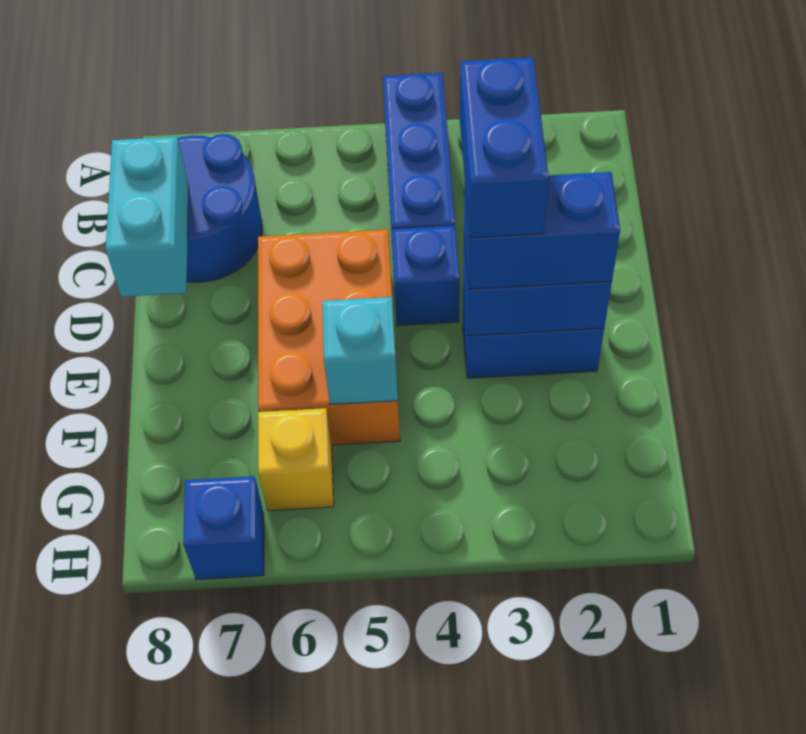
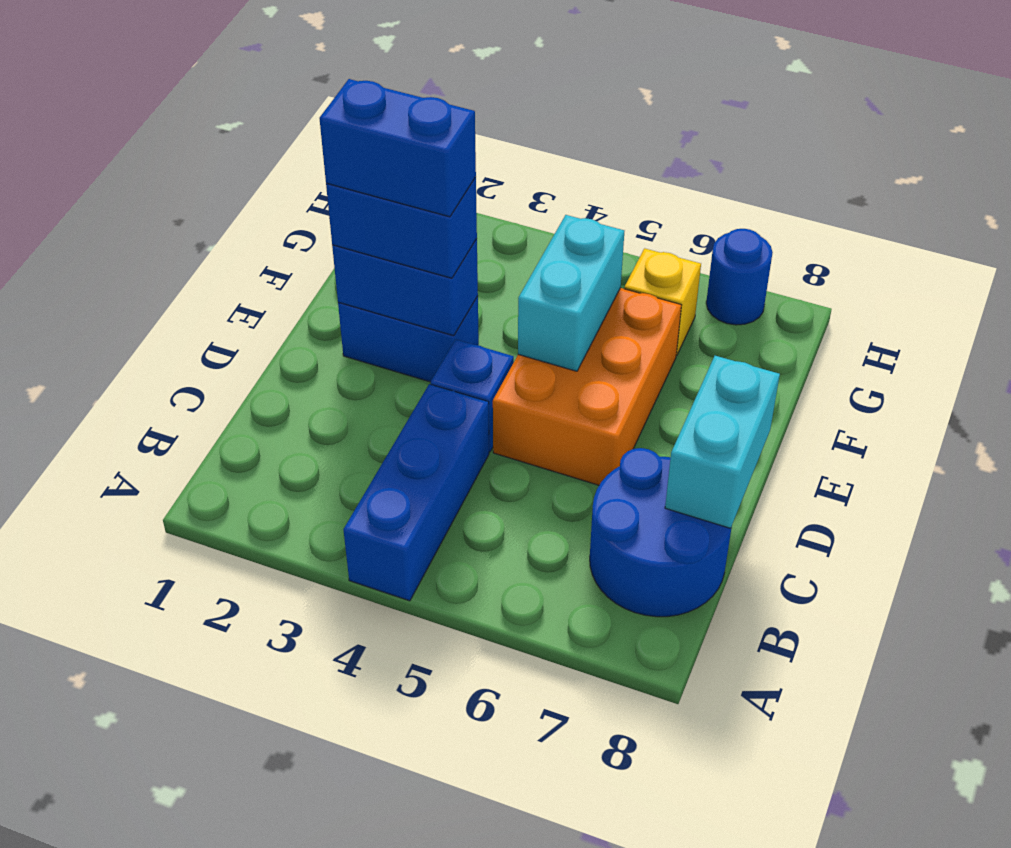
blue brick D3:E3 level 4 -> blue brick E2:E3 level 4
cyan brick F5 level 2 -> cyan brick E5:F5 level 2
blue brick H7 level 1 -> blue round brick H7 level 1

